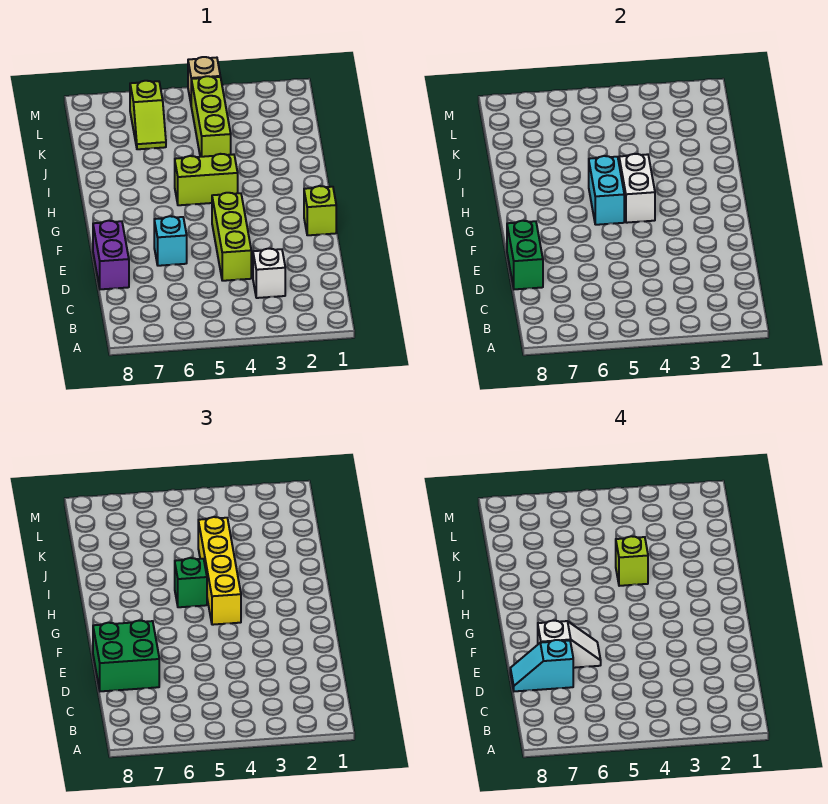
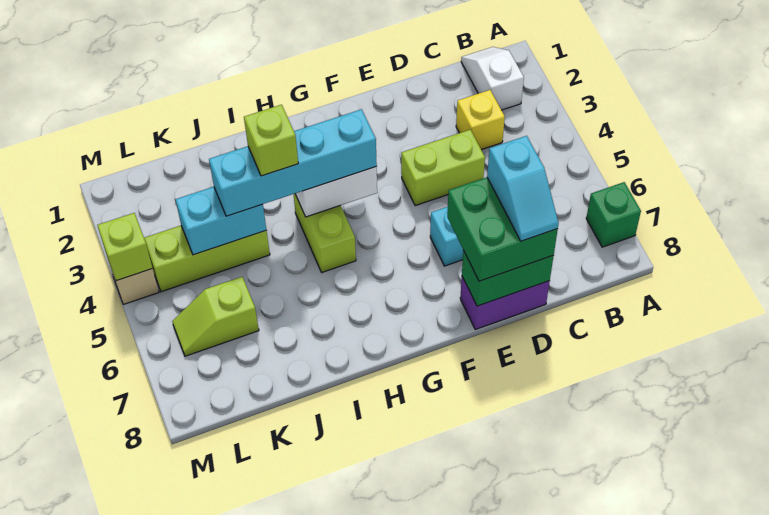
white brick C3 level 1 -> yellow brick C3 level 1
lime brick D4:F4 level 1 -> lime brick D4:E4 level 1
white slope E6:E7 level 4 top 7 -> white slope B1:B2 level 1 top 2
lime brick F1 level 1 -> lime brick M4 level 2
yellow brick G4:J4 level 3 -> cyan brick G4:J4 level 3
cyan brick G5:H5 level 2 -> cyan brick J4:K4 level 2
green brick H5 level 3 -> green brick A7 level 1
lime slope K6:L6 level 1 top L -> lime slope K6:L6 level 1 top K

